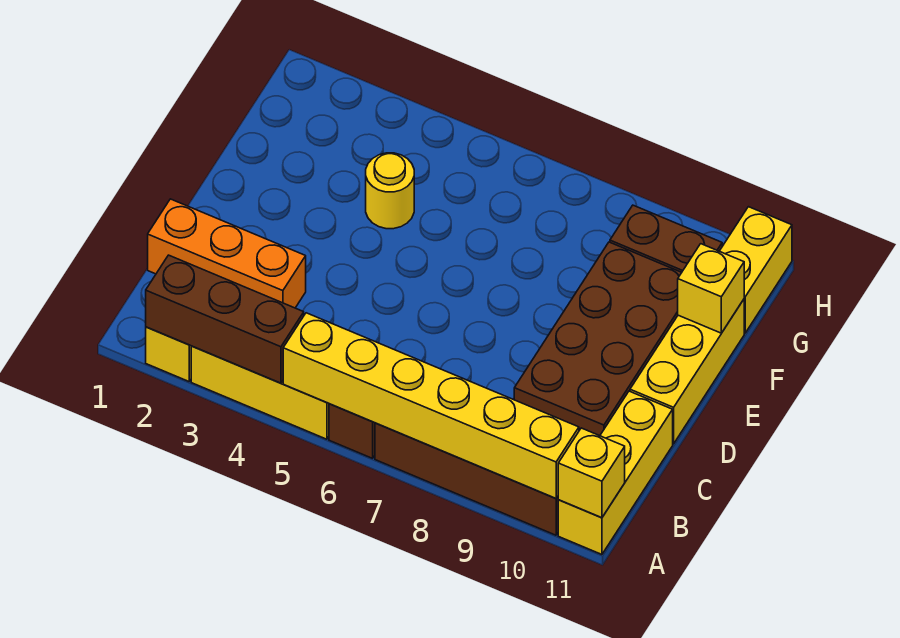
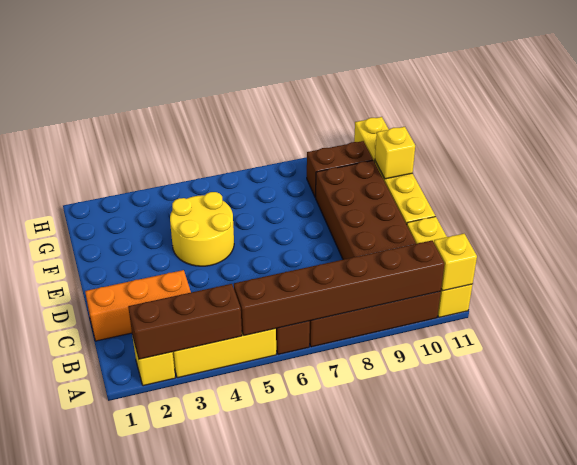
yellow brick A5:A10 level 2 -> brown brick A5:A10 level 2
yellow round brick F4 level 1 -> yellow round brick E4:F5 level 1

